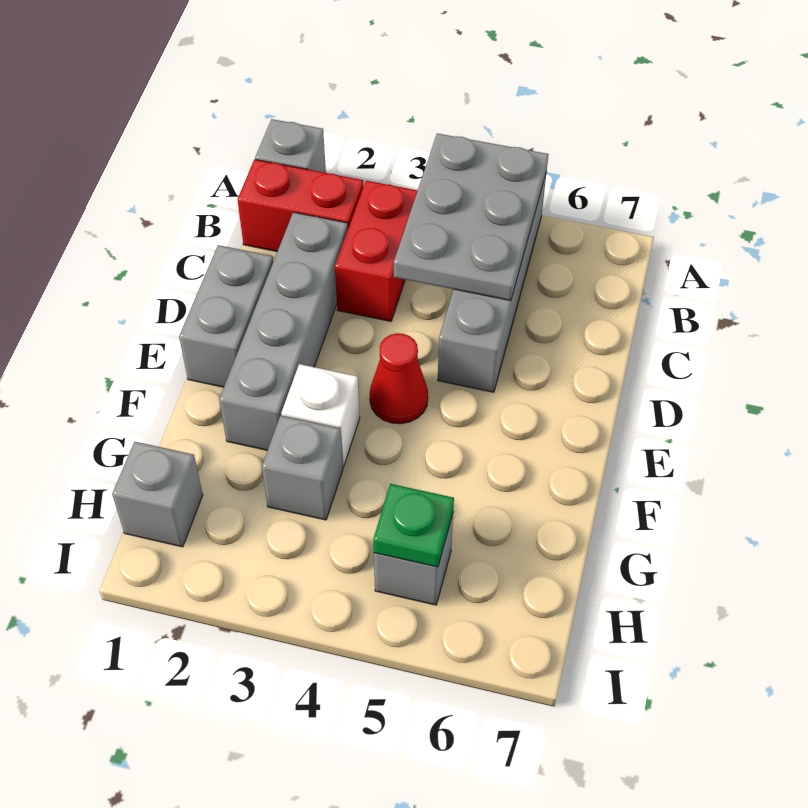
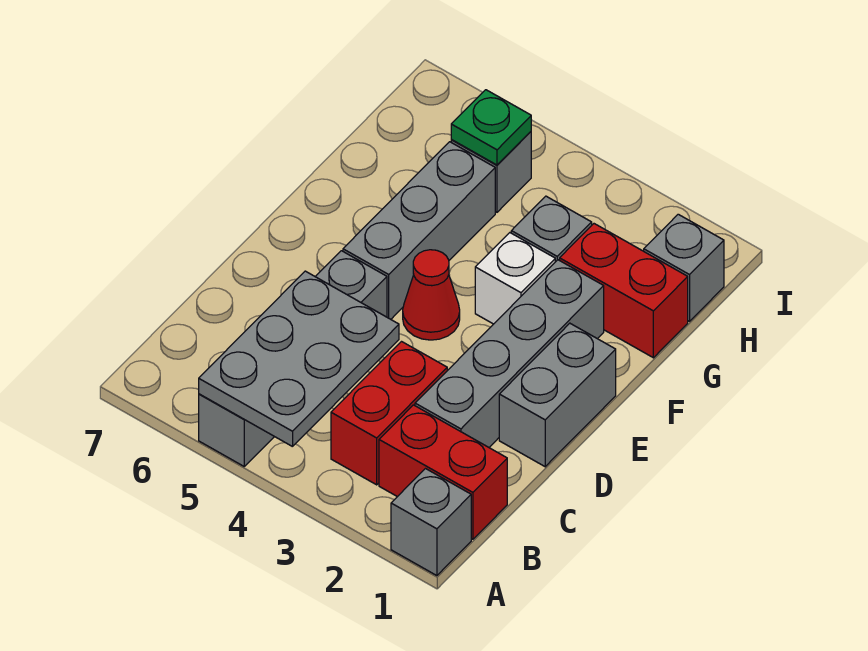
none -> grey brick E5:G5 level 1
none -> red brick G1:G2 level 1

